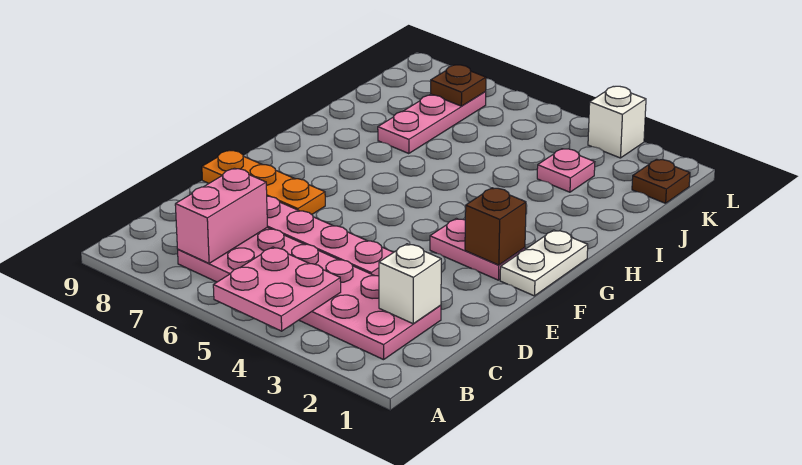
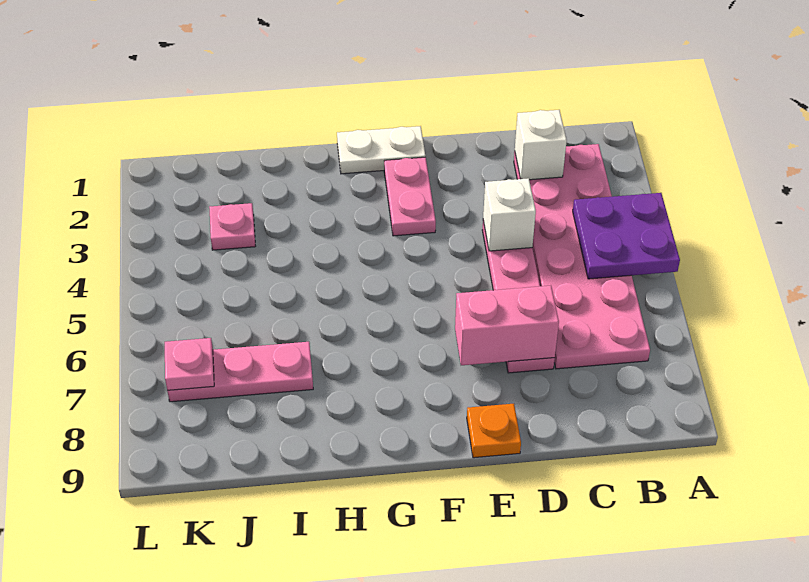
pink plate A4:B5 level 2 -> purple plate A4:B5 level 2
pink brick B7:C7 level 2 -> pink brick D7:E7 level 2
orange plate E7:E9 level 1 -> orange plate E9 level 1
brown brick F2 level 2 -> none
brown plate K1 level 1 -> none
brown plate K7 level 2 -> pink plate K7 level 2
white brick L3 level 1 -> white brick D4 level 2

